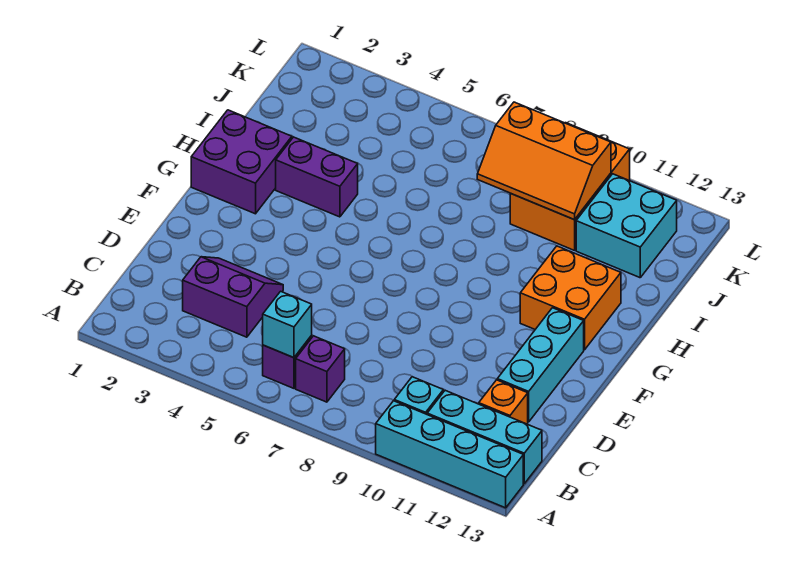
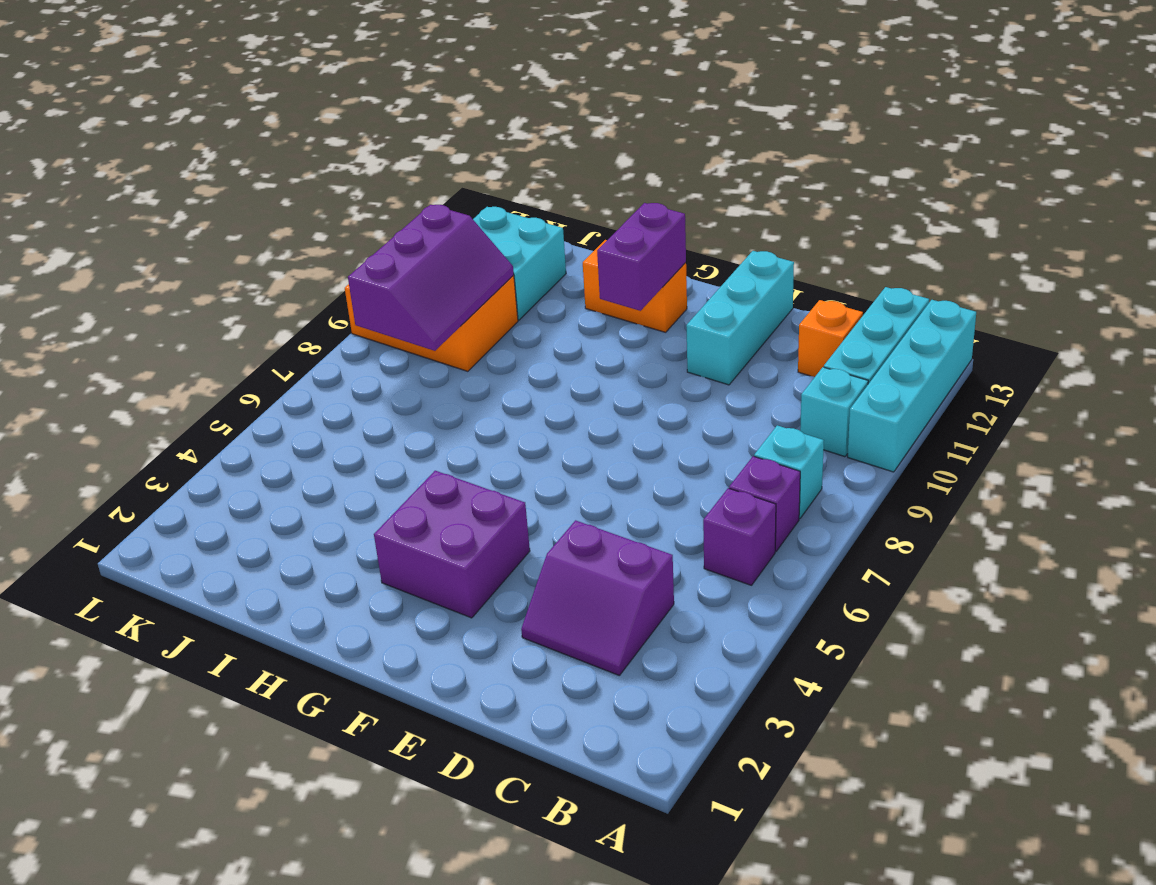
cyan brick B6 level 2 -> cyan brick B8 level 1
purple slope C3:D4 level 1 top C -> purple slope C3:D4 level 1 top 4
cyan brick D12:F12 level 1 -> cyan brick E11:E13 level 1
purple brick G1:H2 level 1 -> purple brick F3:G4 level 1
orange brick G11:H12 level 1 -> orange brick G12:H12 level 1
purple brick H3:H4 level 1 -> purple brick G11:G12 level 2
orange slope J8:K10 level 2 top K -> purple slope J8:K10 level 2 top K

